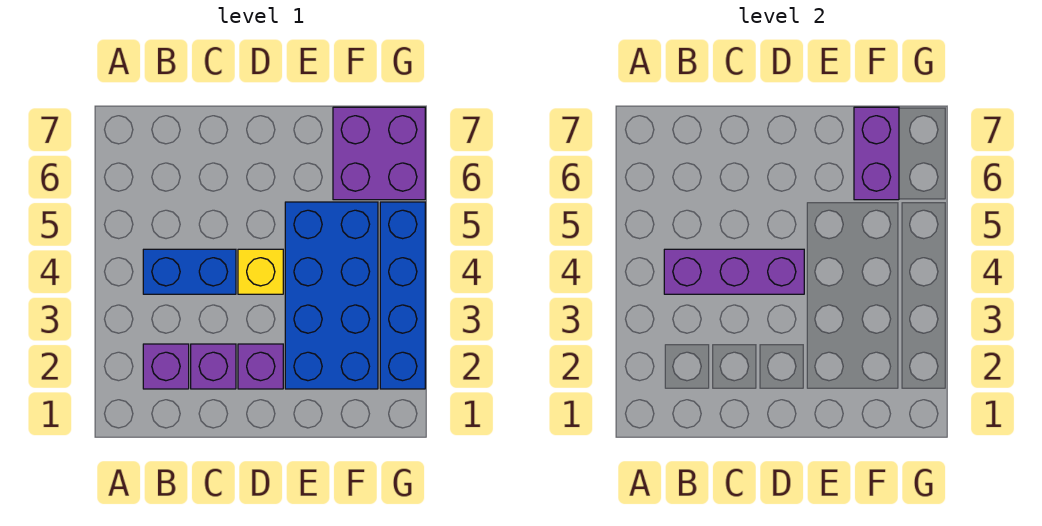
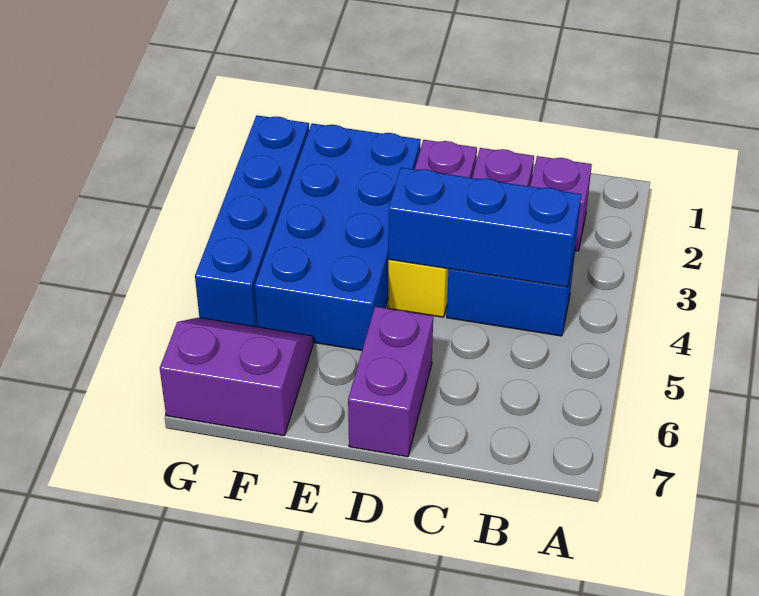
purple brick B4:D4 level 2 -> blue brick B4:D4 level 2
purple brick F6:G7 level 1 -> purple slope F6:G7 level 1 top 7
purple brick F6:F7 level 2 -> purple brick D6:D7 level 1

